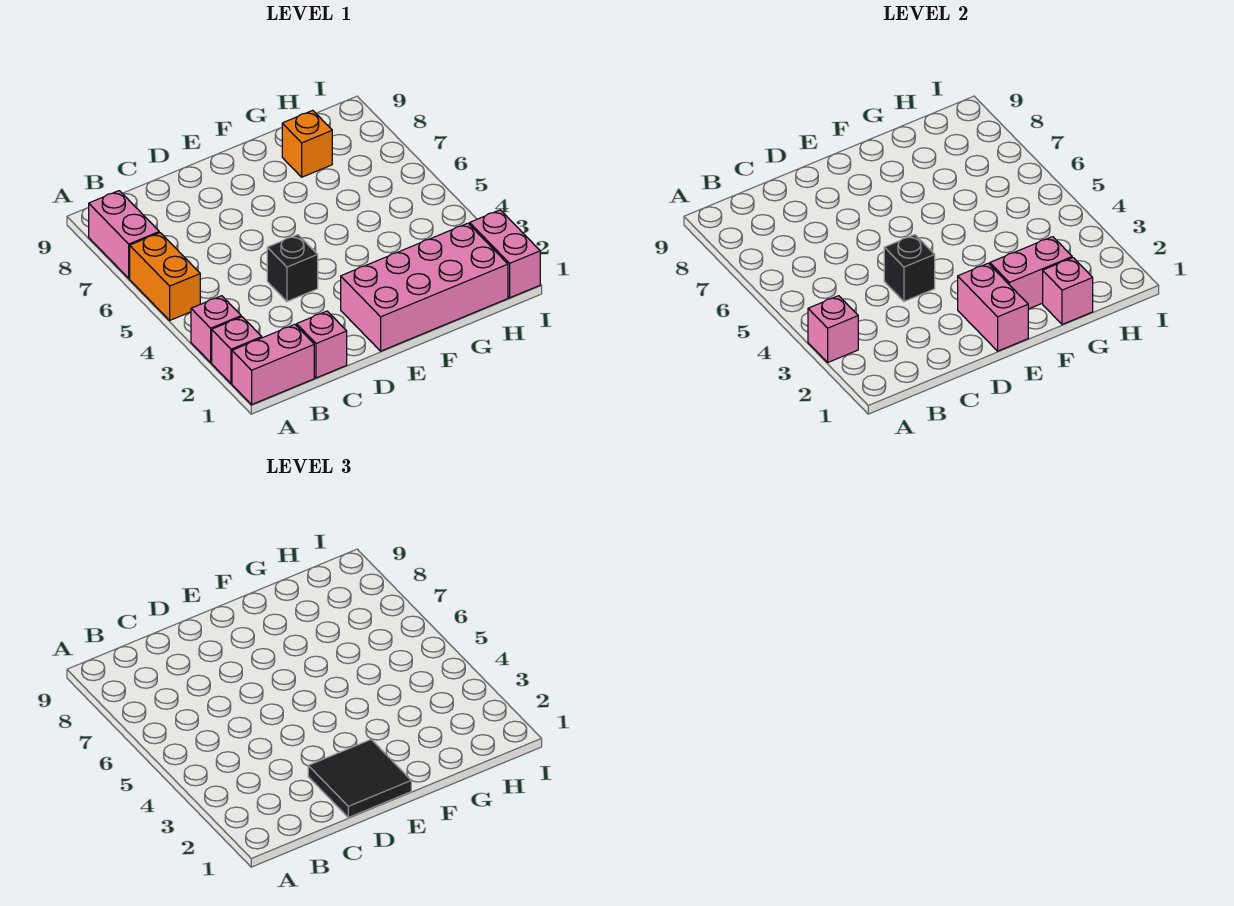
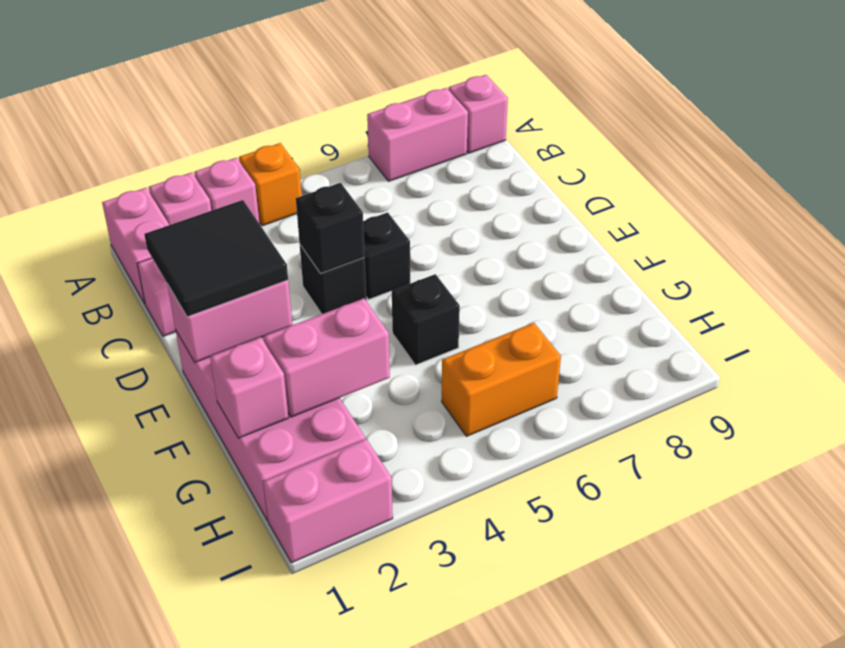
pink brick A3 level 2 -> pink brick A9 level 1
orange brick A5:A6 level 1 -> orange brick H5:H6 level 1
none -> black brick D5 level 1
pink brick F2:G2 level 2 -> pink brick G2:G3 level 2
none -> black brick F5 level 1
orange brick G8 level 1 -> orange brick A4 level 1

